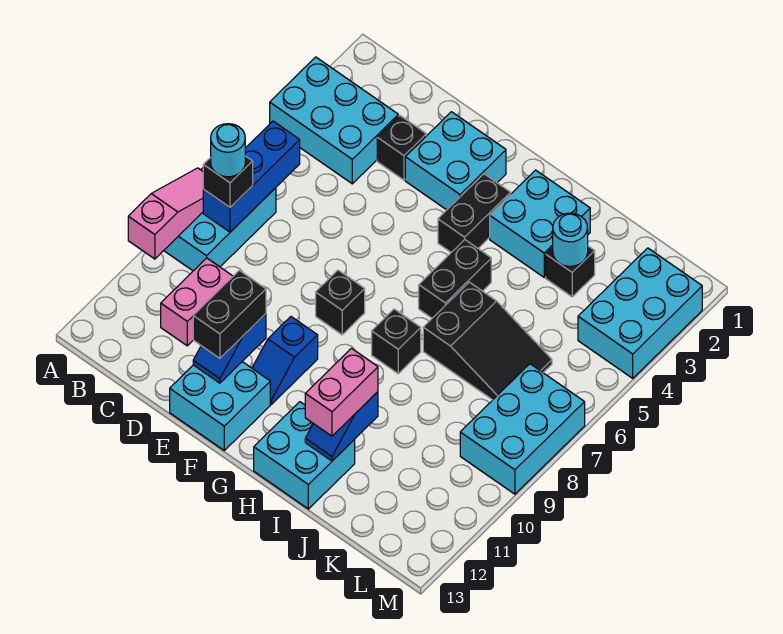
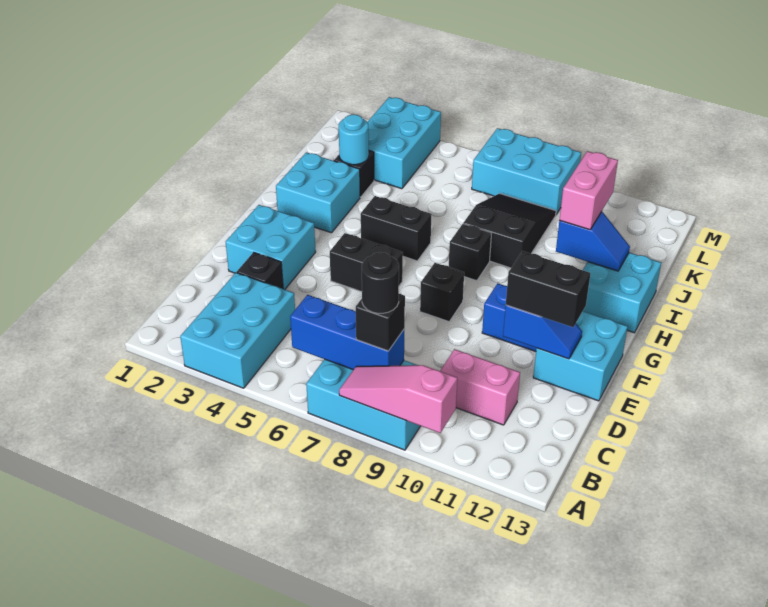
cyan round brick B8 level 4 -> black round brick B8 level 4
black brick G3:G4 level 1 -> black brick F5:F6 level 1
black slope I6:K7 level 1 top I -> black slope I8:K9 level 1 top I
pink brick I11:I12 level 3 -> pink brick I11:J11 level 3
cyan brick L2:M4 level 1 -> cyan brick K3:M4 level 1

